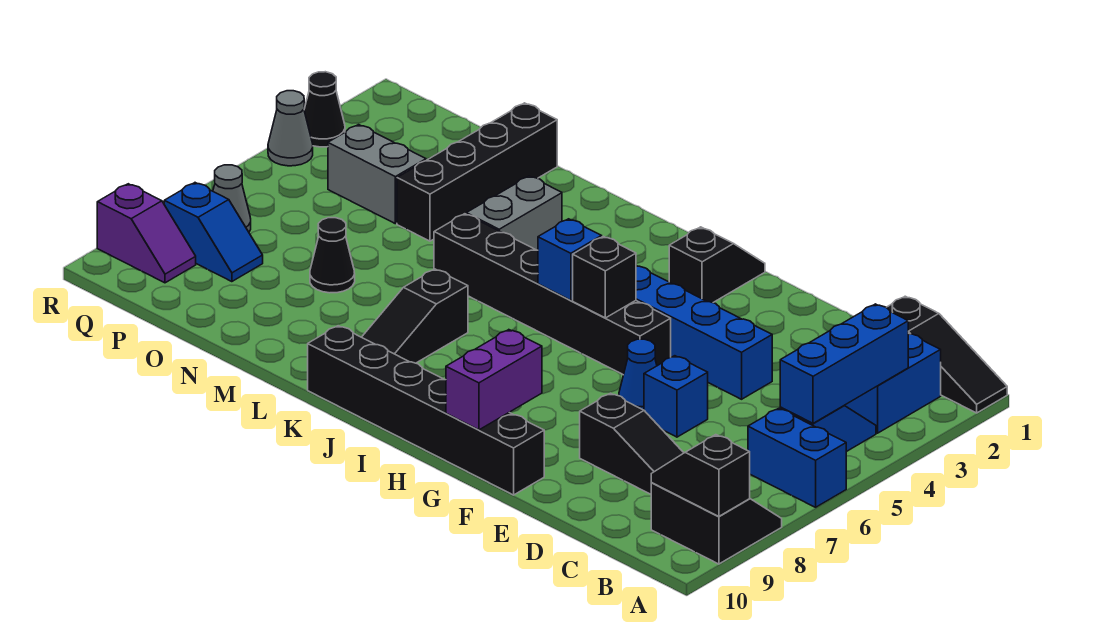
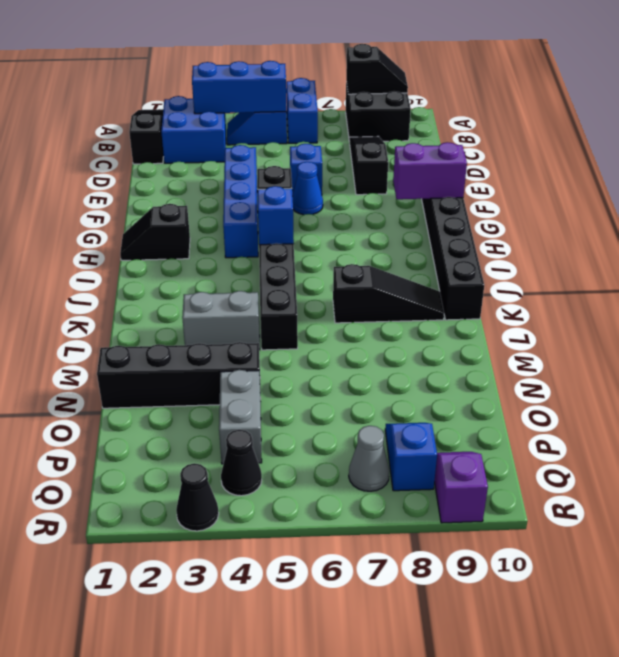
black slope A8:B9 level 1 top 9 -> black brick A8:B9 level 1
black slope A9:B9 level 2 top A -> black slope A8:A9 level 2 top 8
black cone N7 level 1 -> black cone Q4 level 1
grey cone R4 level 1 -> none

